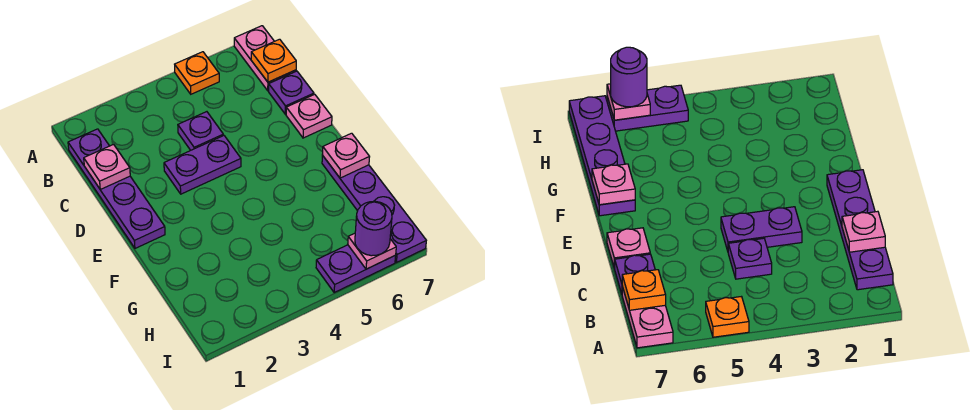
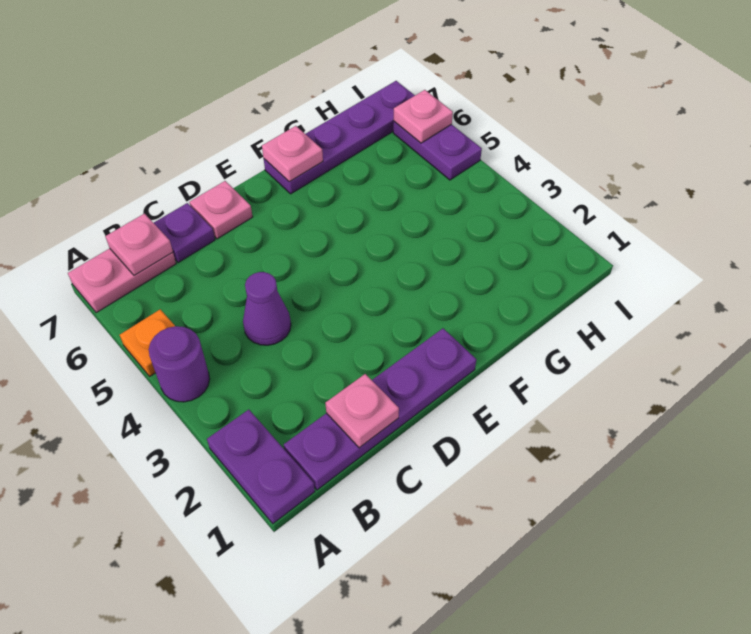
orange plate B7 level 2 -> pink plate B7 level 2
purple plate C4 level 1 -> purple cone C4 level 1
purple plate D3:D4 level 1 -> purple plate A1:A2 level 1
purple round brick I6 level 3 -> purple round brick A4 level 1

